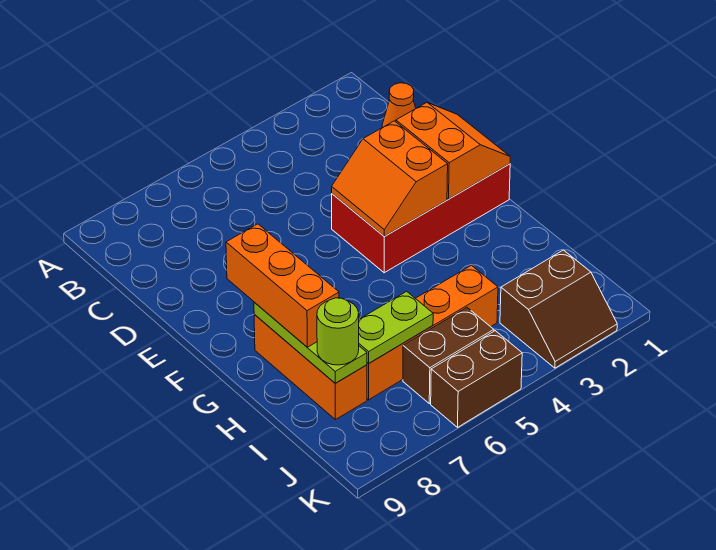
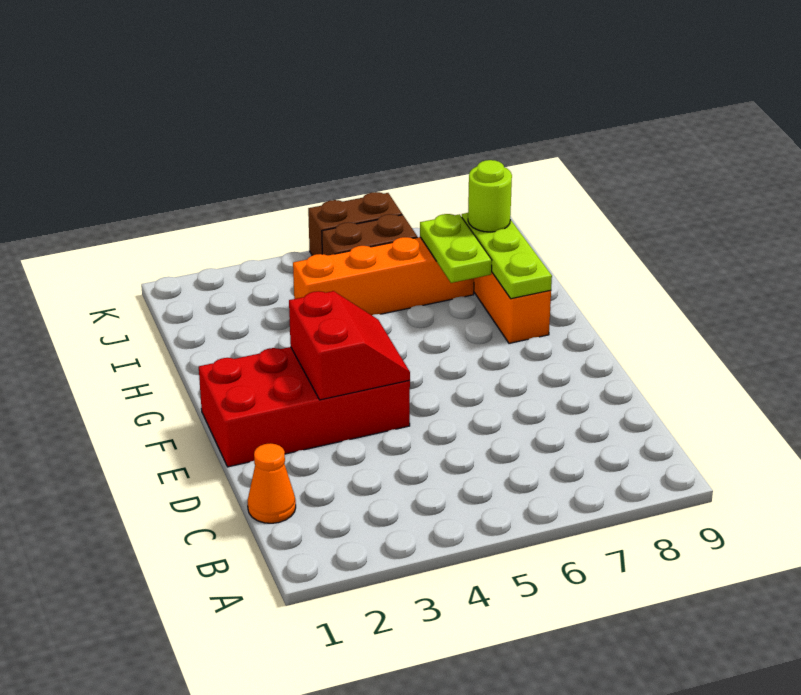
orange slope E1:F2 level 2 top 2 -> none
orange slope E3:F4 level 2 top 3 -> red slope E3:F4 level 2 top 3
orange brick F8:H8 level 3 -> none
lime plate I6:I7 level 2 -> lime plate H7:I7 level 2
brown slope J2:K3 level 1 top J -> none

